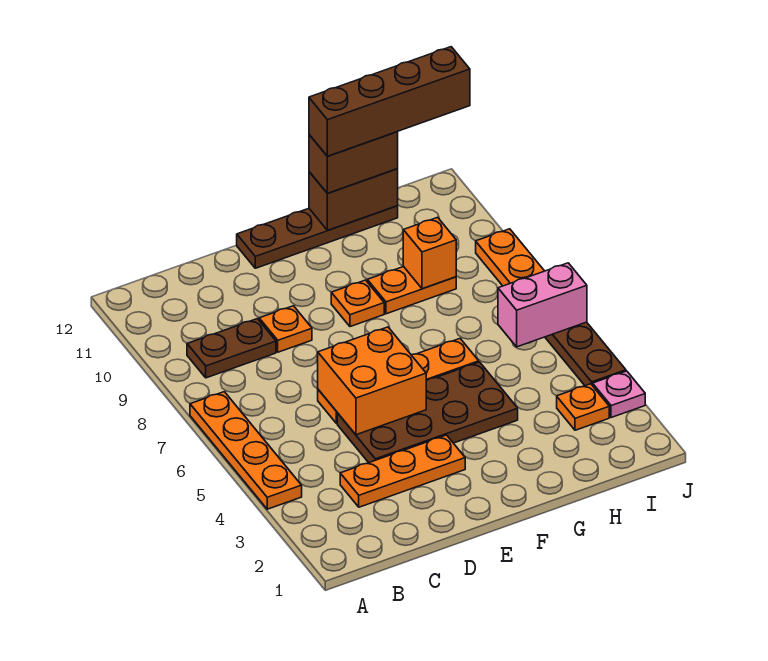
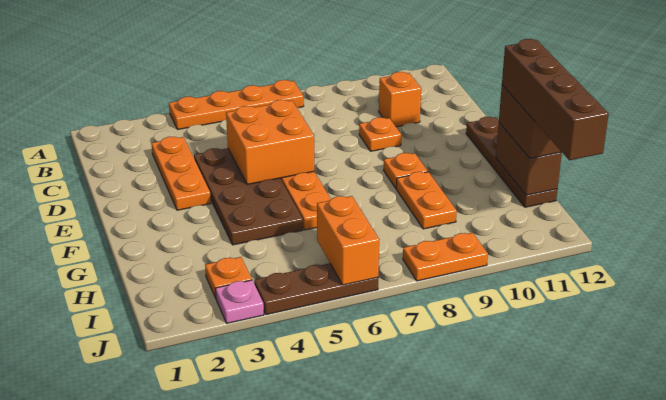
brown plate B9:C9 level 1 -> none
orange brick H9 level 2 -> orange brick C10 level 1
pink brick I6:J6 level 2 -> orange brick I6:J6 level 2

